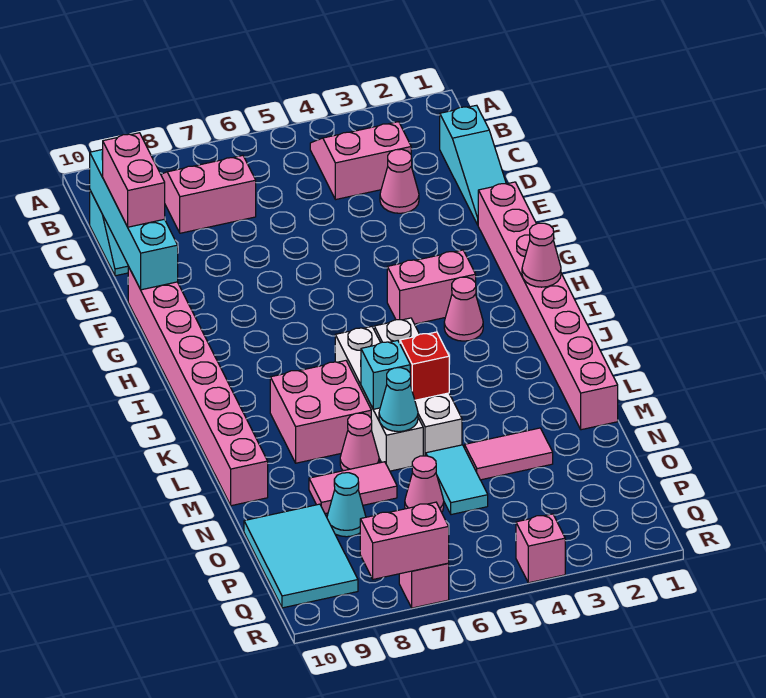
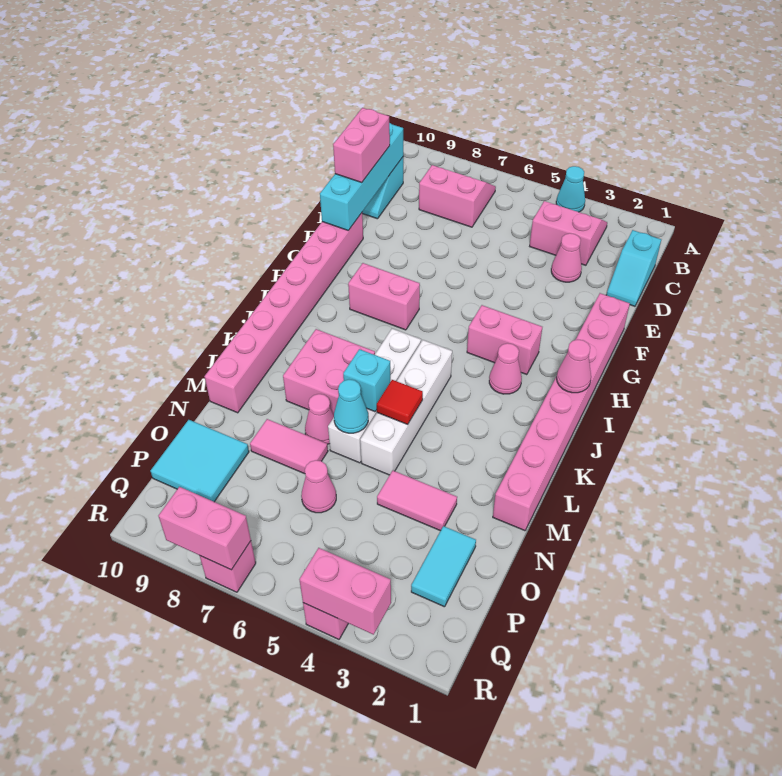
cyan slope C1:E1 level 1 top C -> cyan slope C1:D1 level 1 top C
none -> pink brick H7:H8 level 1
red brick L5 level 2 -> red tile L5 level 2
cyan tile N5:O5 level 1 -> cyan tile O2:P2 level 1
cyan cone O8 level 1 -> cyan cone A4 level 1
cyan tile O9:Q10 level 1 -> cyan tile O9:P10 level 1
none -> pink brick R3:R4 level 2

